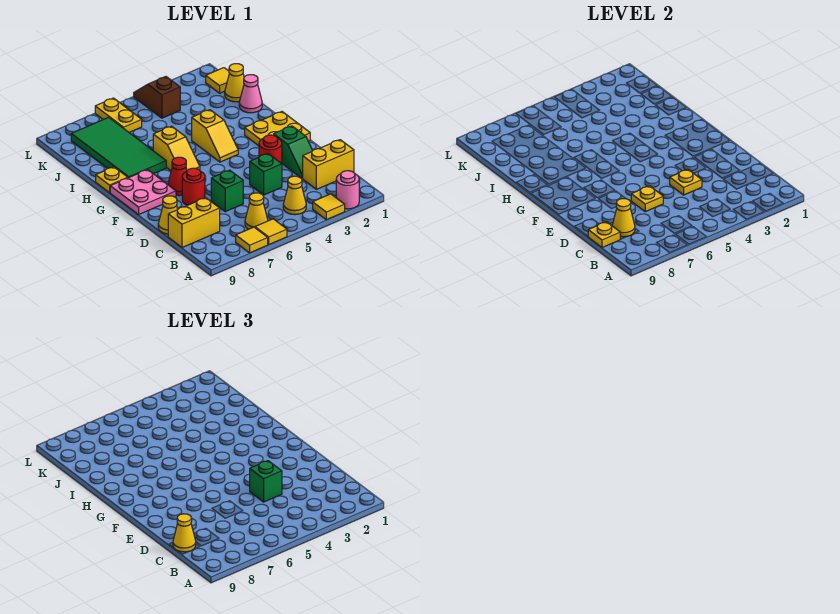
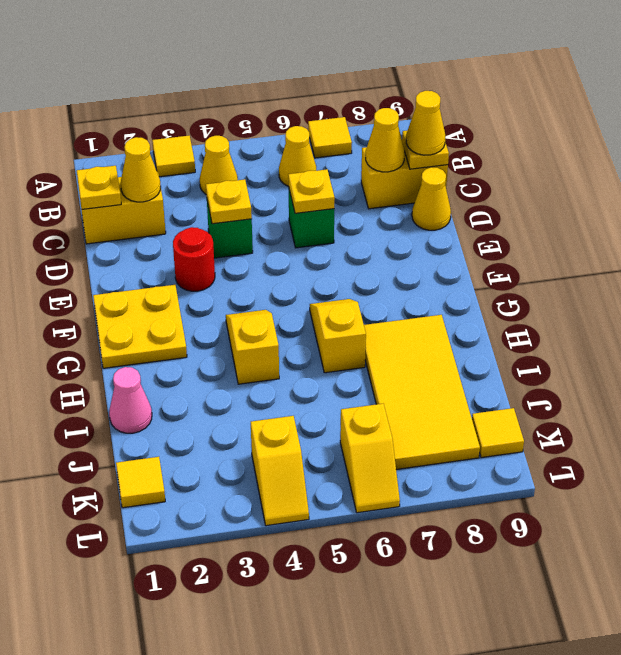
pink round brick A2 level 1 -> none
yellow tile A6 level 1 -> yellow tile K9 level 1
green slope D2:E2 level 1 top E -> none
green brick D4 level 3 -> none
red round brick E7 level 1 -> none
red cone F7 level 1 -> none
pink plate F8:G9 level 1 -> none
green tile H7:K8 level 1 -> yellow tile H7:K8 level 1
yellow plate H9 level 1 -> yellow plate C1 level 2
yellow cone J1 level 1 -> yellow cone C2 level 2
brown slope K4:L4 level 1 top K -> yellow slope K4:L4 level 1 top K
yellow plate K6:L6 level 1 -> yellow slope K6:L6 level 1 top K

